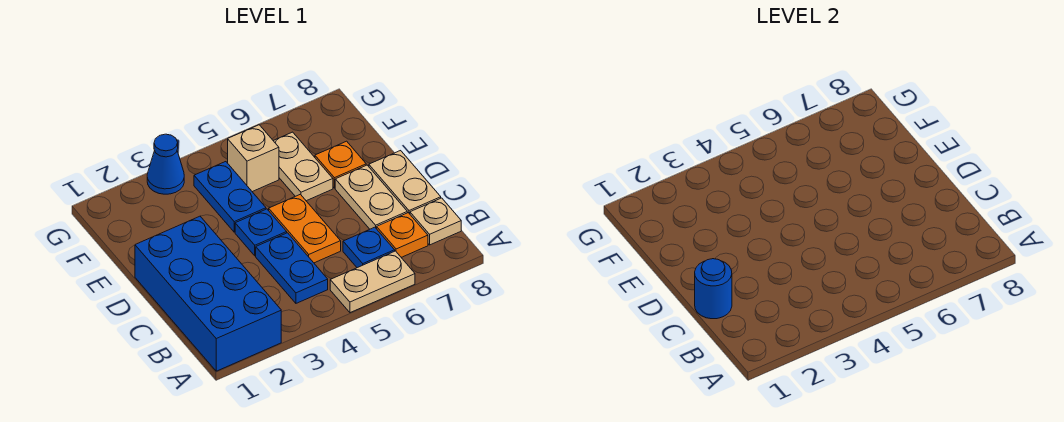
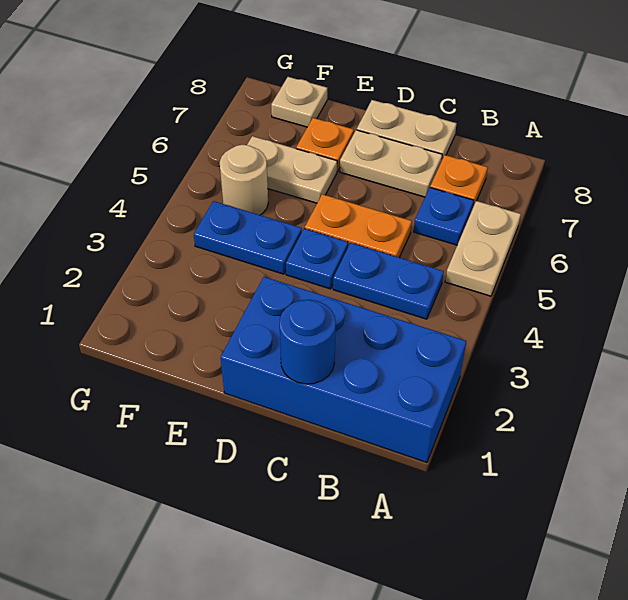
tan plate B8 level 1 -> tan plate F8 level 1
tan brick F5 level 1 -> tan round brick F5 level 1
blue cone G3 level 1 -> none

